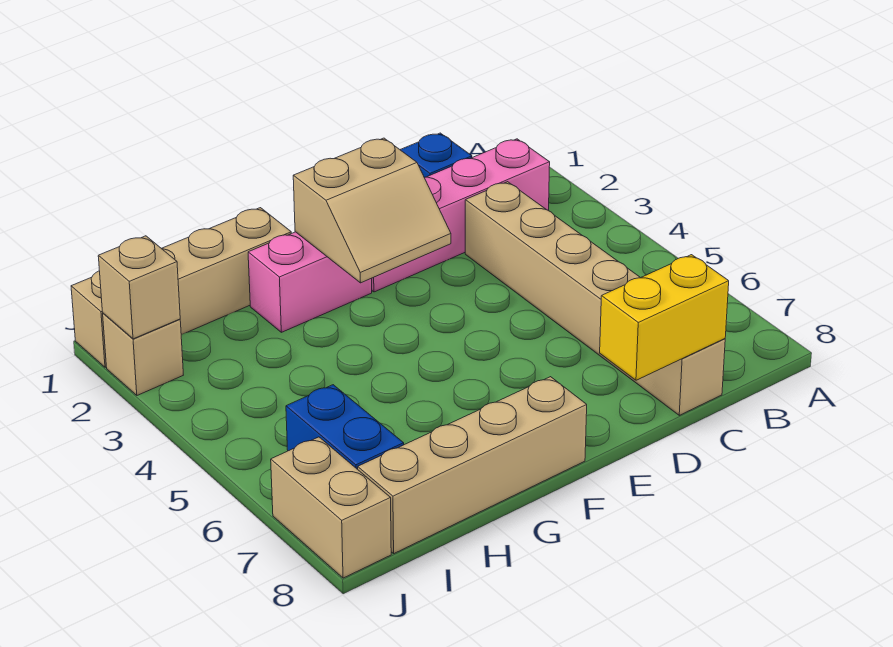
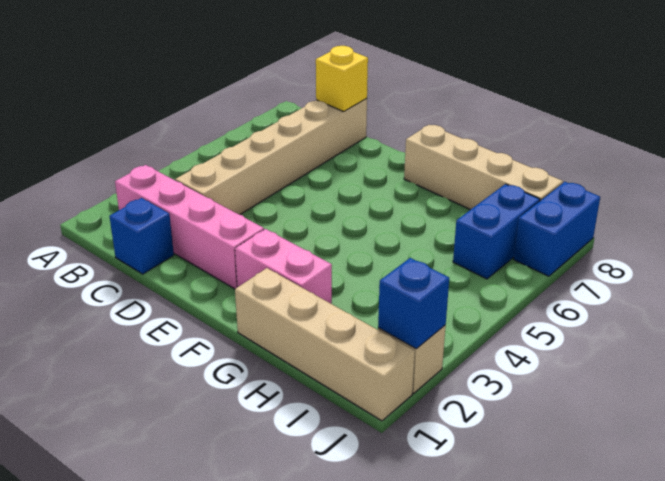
yellow brick C8:D8 level 2 -> yellow brick C8 level 2
tan slope E2:F3 level 2 top 2 -> none
tan brick J2 level 2 -> blue brick J2 level 2
tan brick J7:J8 level 1 -> blue brick J7:J8 level 1

